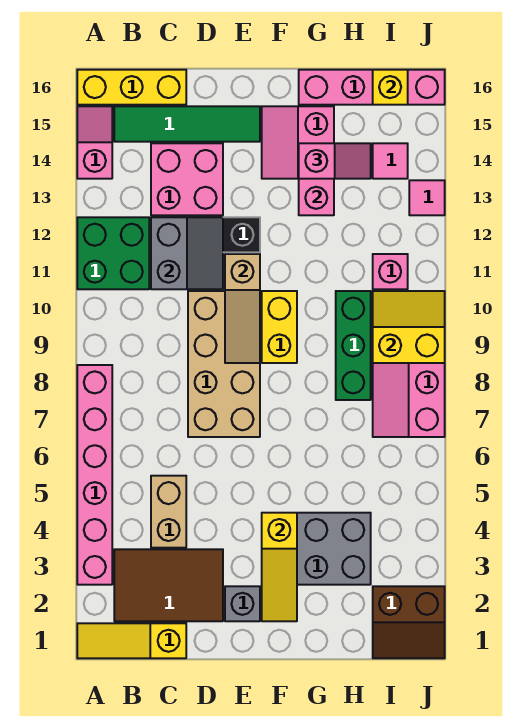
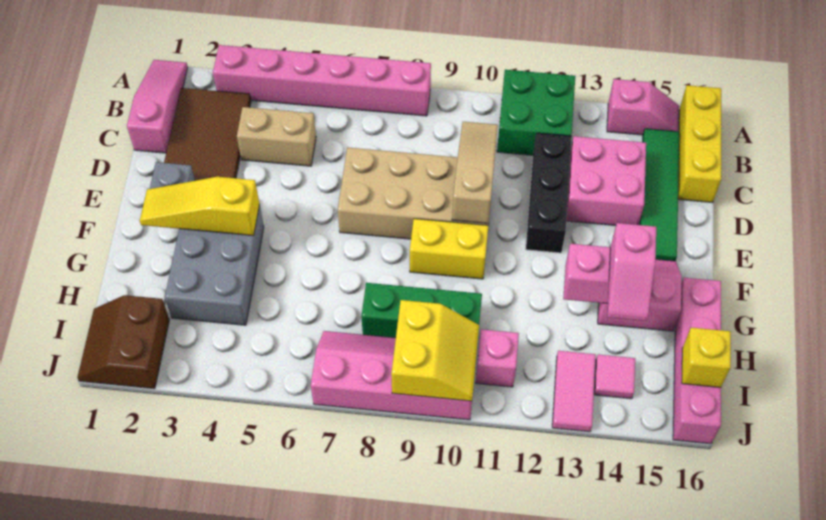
yellow slope A1:C1 level 1 top C -> pink slope A1:C1 level 1 top C
grey slope C11:D12 level 2 top C -> none
tan slope E9:E11 level 2 top 11 -> tan slope C10:E10 level 2 top E
pink tile J13 level 1 -> pink tile I13:J13 level 1

